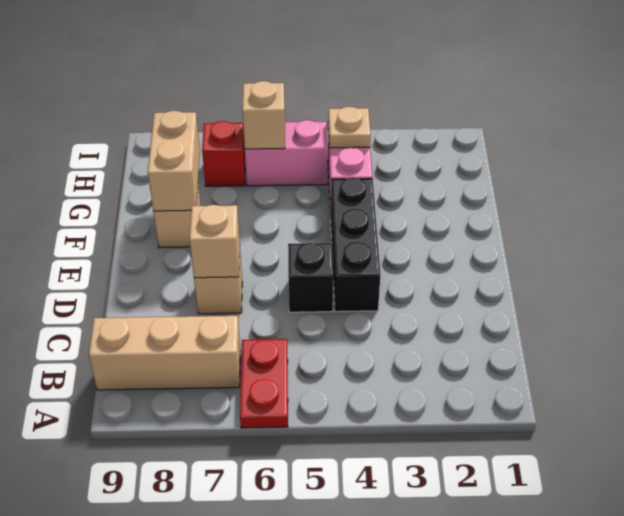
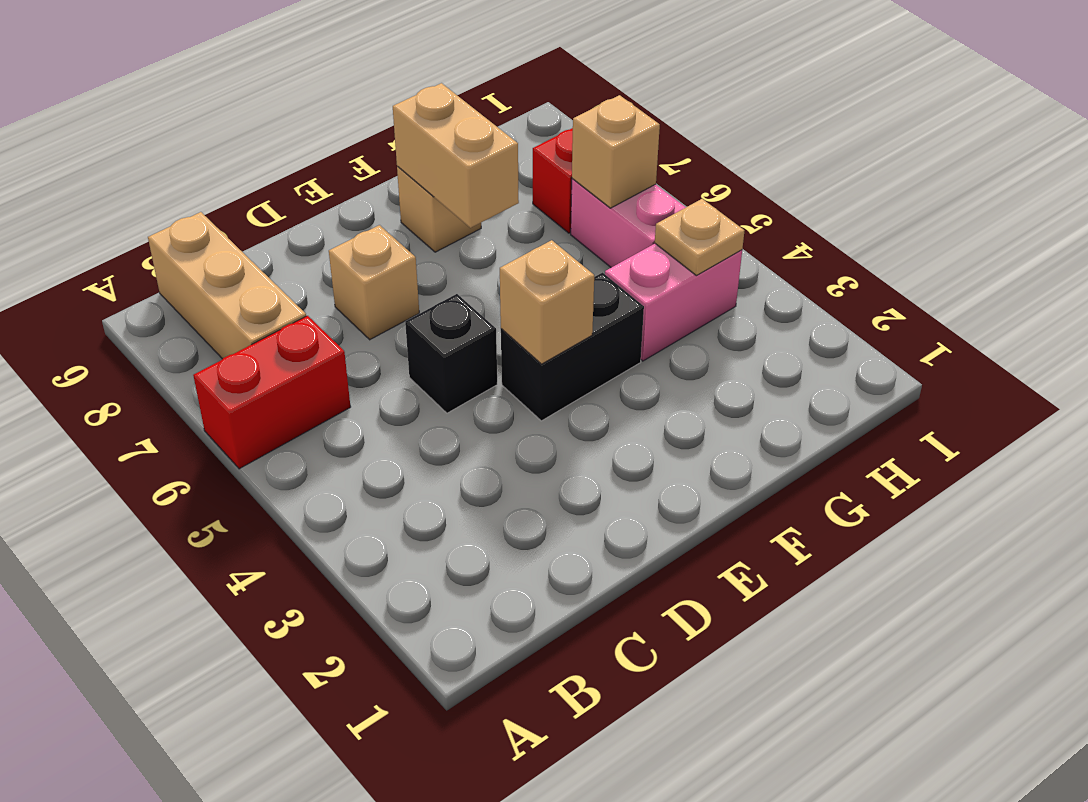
red plate A6:B6 level 1 -> red brick A6:B6 level 1
black brick D4:F4 level 1 -> black brick E4:F4 level 1
tan brick D7 level 2 -> tan brick E4 level 2
tan brick F8:G8 level 2 -> tan brick F7:F8 level 2

